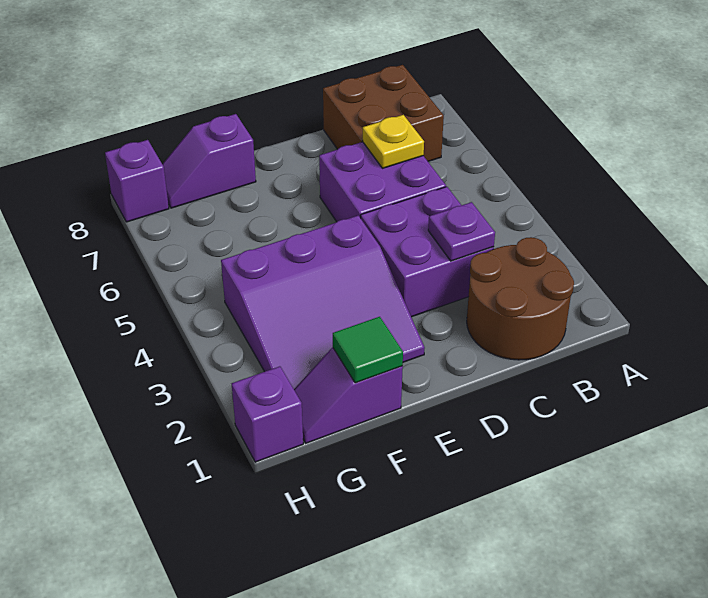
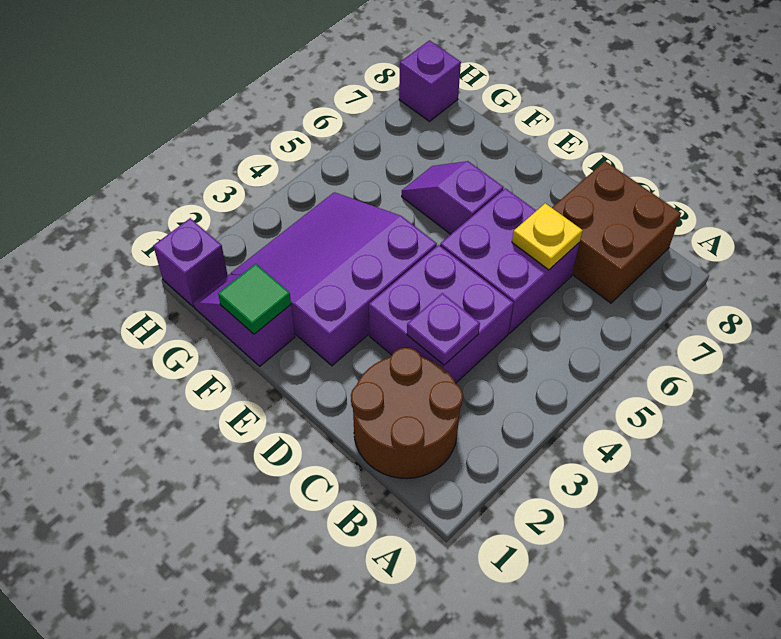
purple slope E2:G4 level 1 top 4 -> purple slope E2:G4 level 1 top E
purple slope F8:G8 level 1 top F -> purple slope E6:F6 level 1 top E

